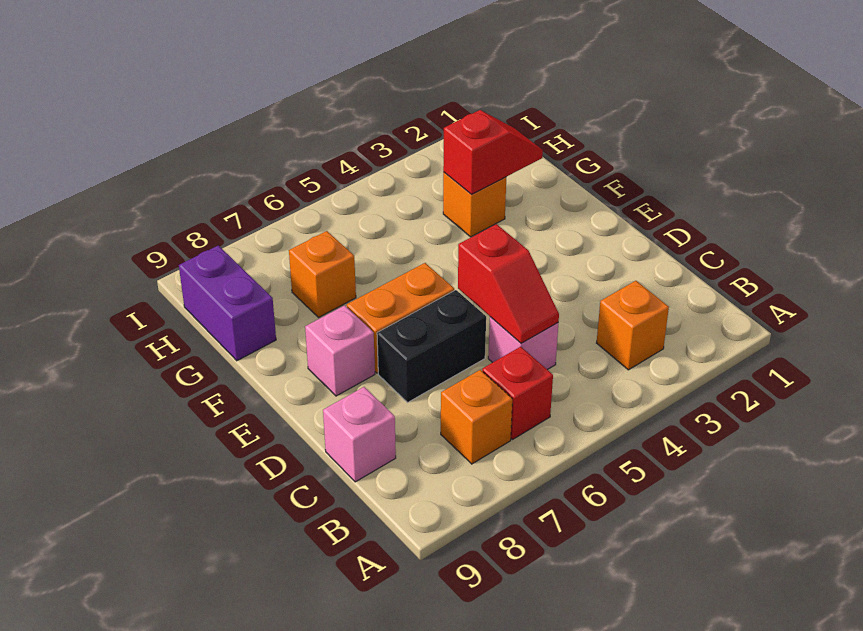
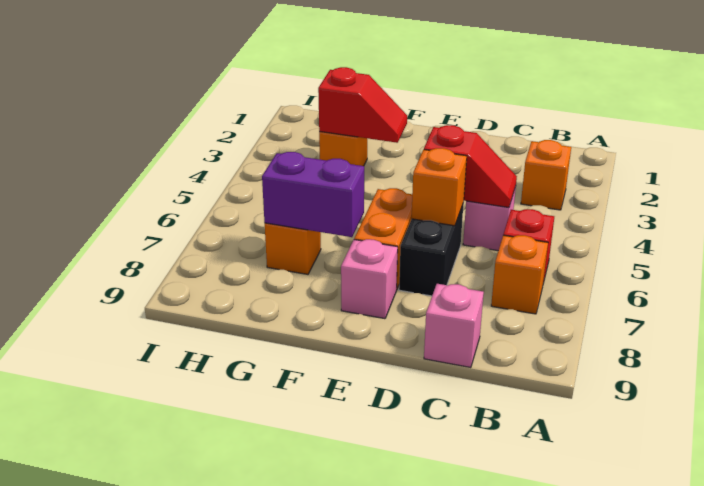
none -> orange brick D6 level 2
red slope G2:G3 level 2 top 3 -> red slope F3:G3 level 2 top G
purple brick G9:H9 level 1 -> purple brick F7:G7 level 2

